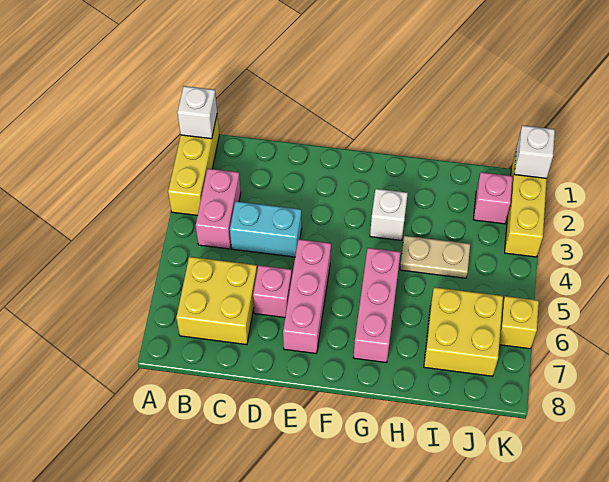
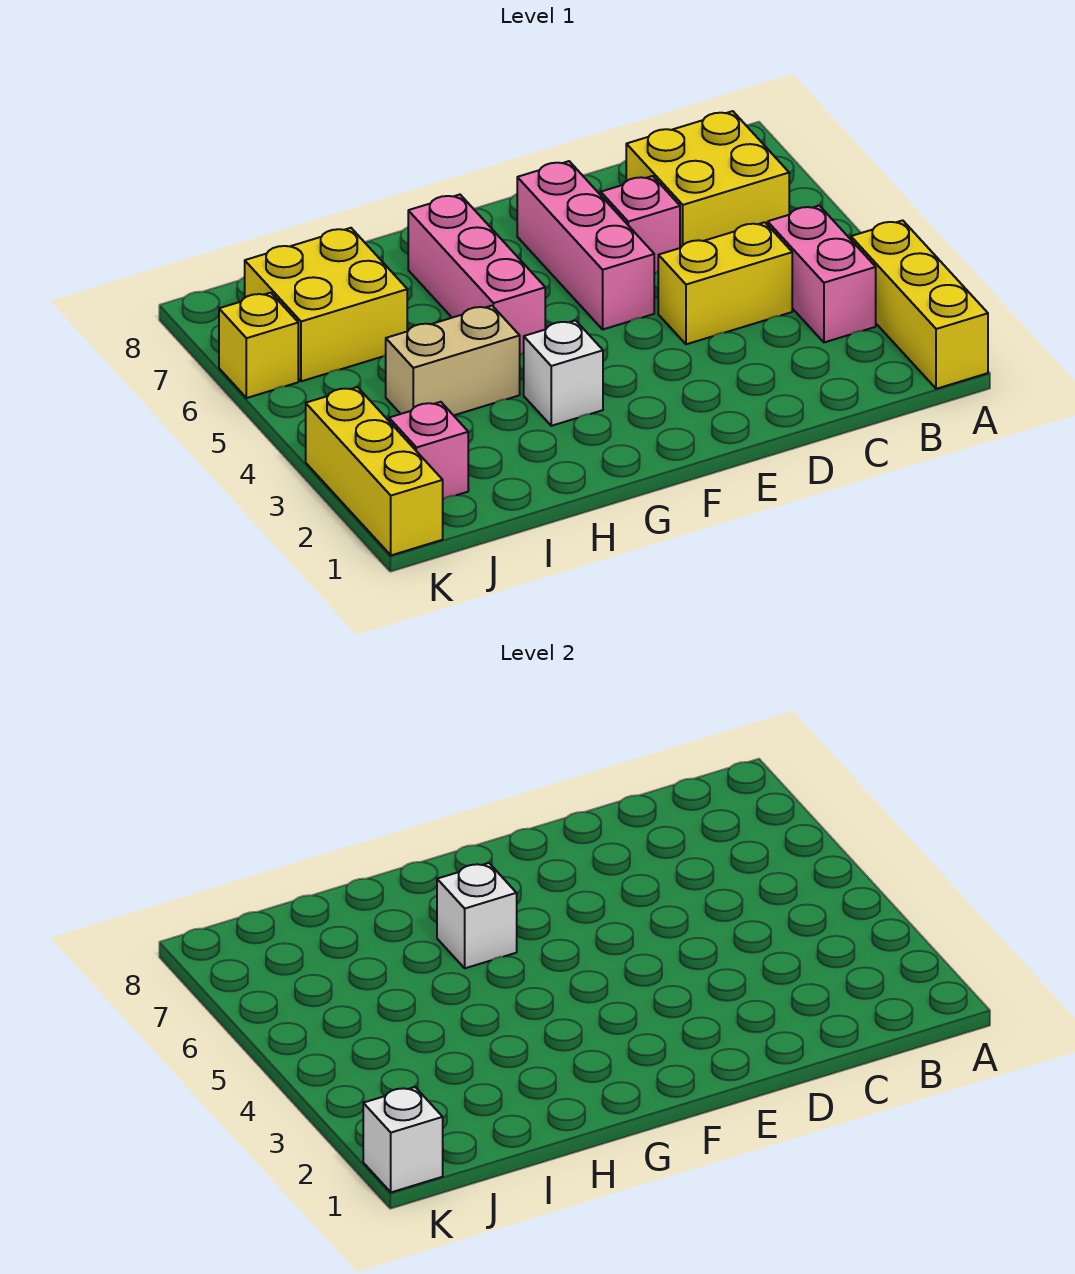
white brick A1 level 2 -> white brick G6 level 2
cyan brick C4:D4 level 1 -> yellow brick C4:D4 level 1
tan plate H4:I4 level 1 -> tan brick H4:I4 level 1

